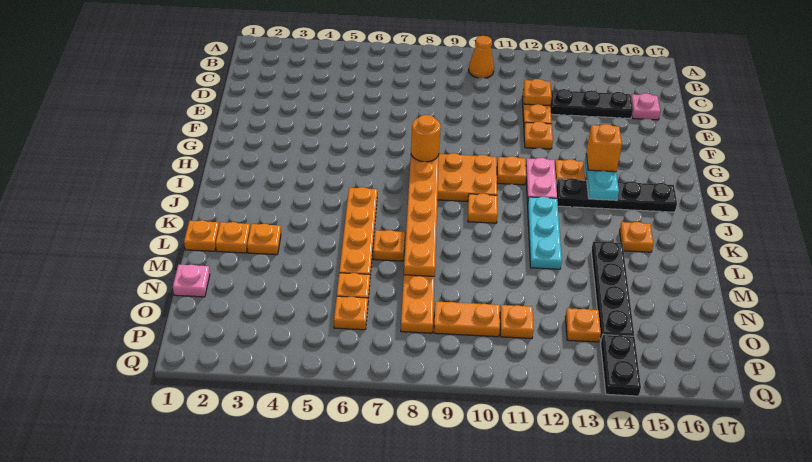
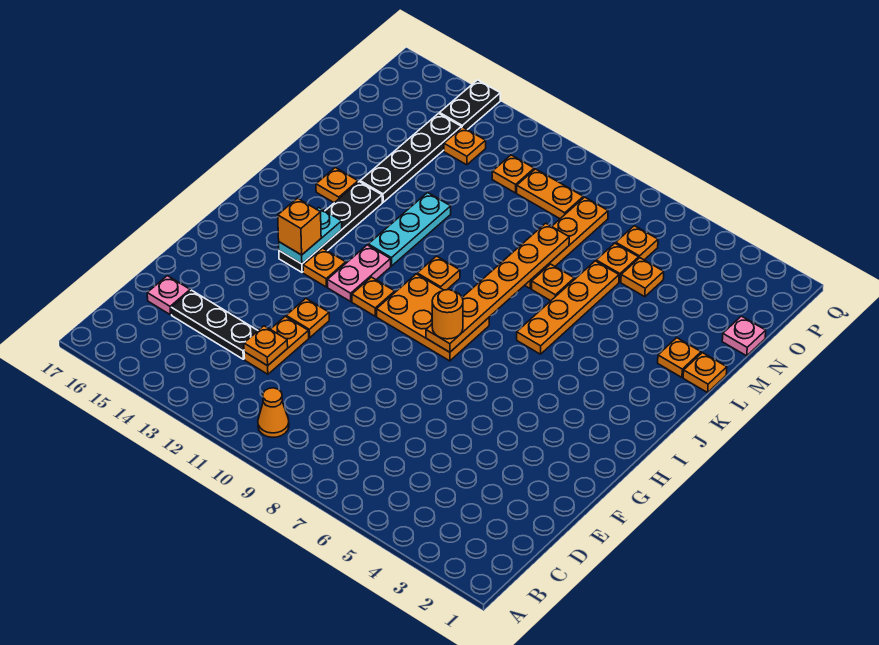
black plate I13:I16 level 1 -> black plate H14:K14 level 1
orange plate L3 level 1 -> orange plate N5 level 1

